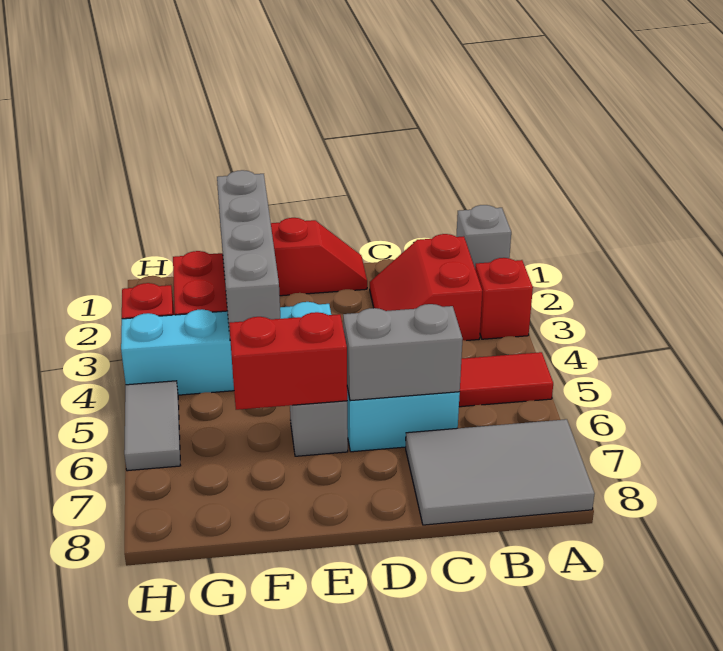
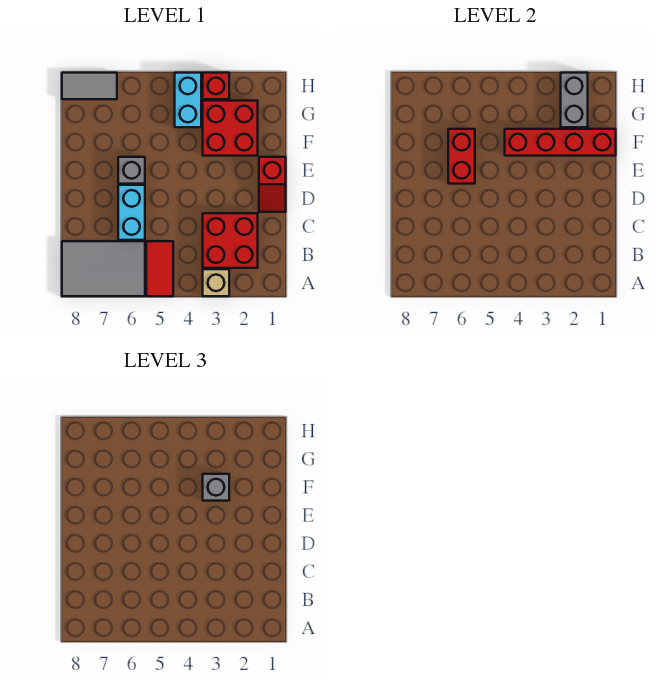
grey brick A1 level 1 -> grey brick F3 level 3
red brick A3 level 1 -> tan brick A3 level 1
grey tile A7:C8 level 1 -> grey tile A6:B8 level 1
red slope B2:C3 level 1 top B -> red brick B2:C3 level 1
grey brick C6:D6 level 2 -> grey brick G2:H2 level 2
cyan brick E4:H4 level 1 -> cyan brick G4:H4 level 1
grey brick F1:F4 level 2 -> red brick F1:F4 level 2
grey tile H5:H6 level 1 -> grey tile H7:H8 level 1

